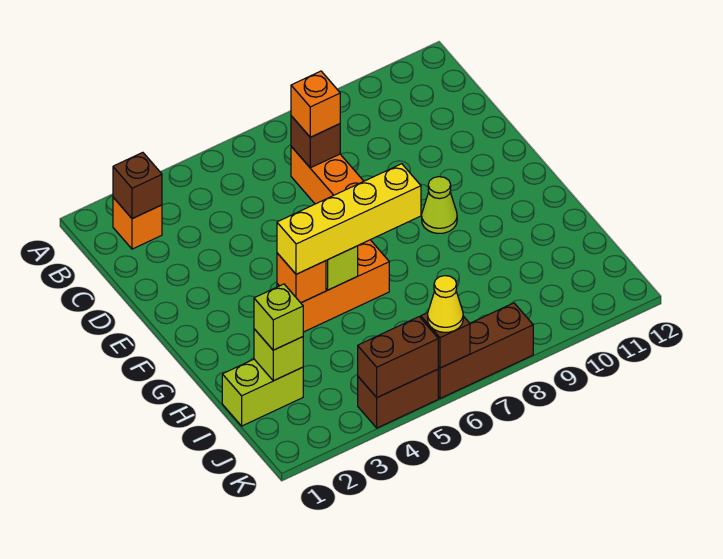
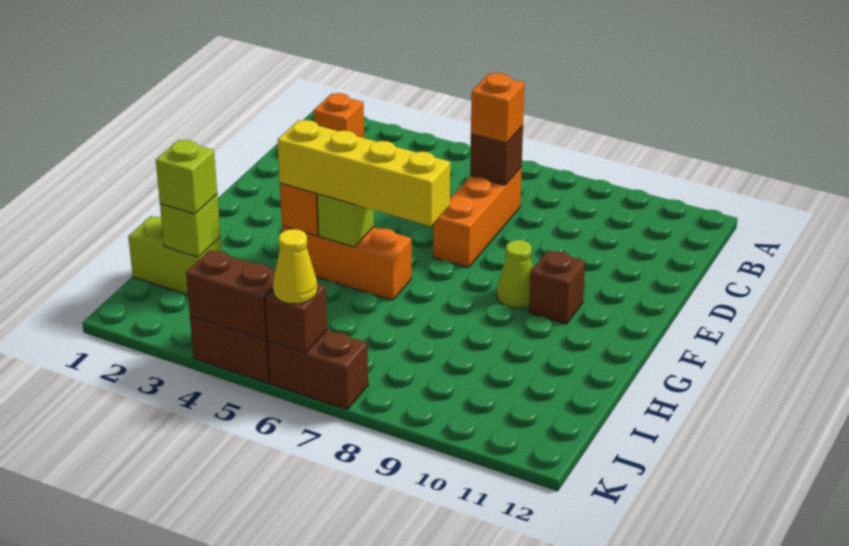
brown brick B2 level 2 -> brown brick F10 level 1
brown brick K6:K8 level 1 -> brown brick K6:K7 level 1

